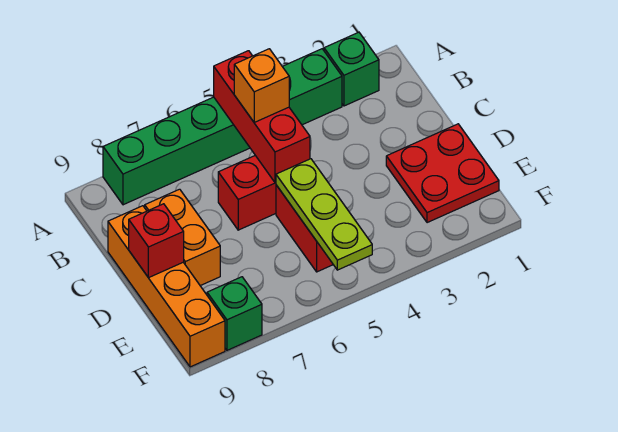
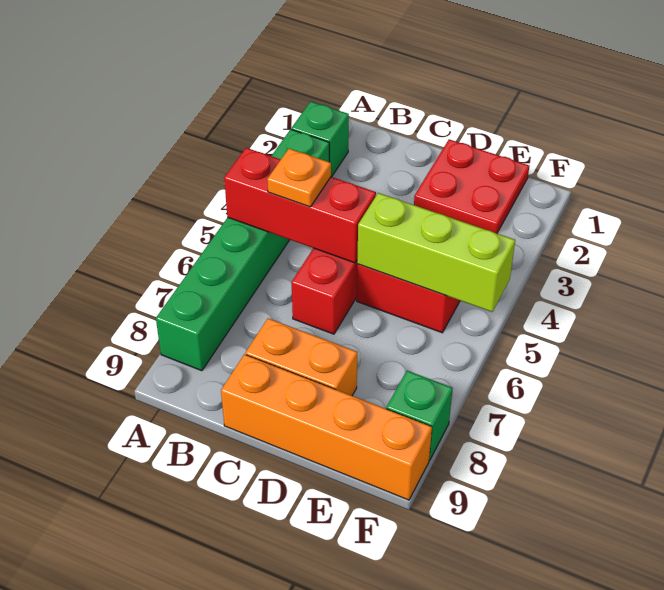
orange brick B5 level 3 -> orange plate B5 level 3
lime plate D5:F5 level 2 -> lime brick D5:F5 level 2
red brick D9 level 2 -> none

